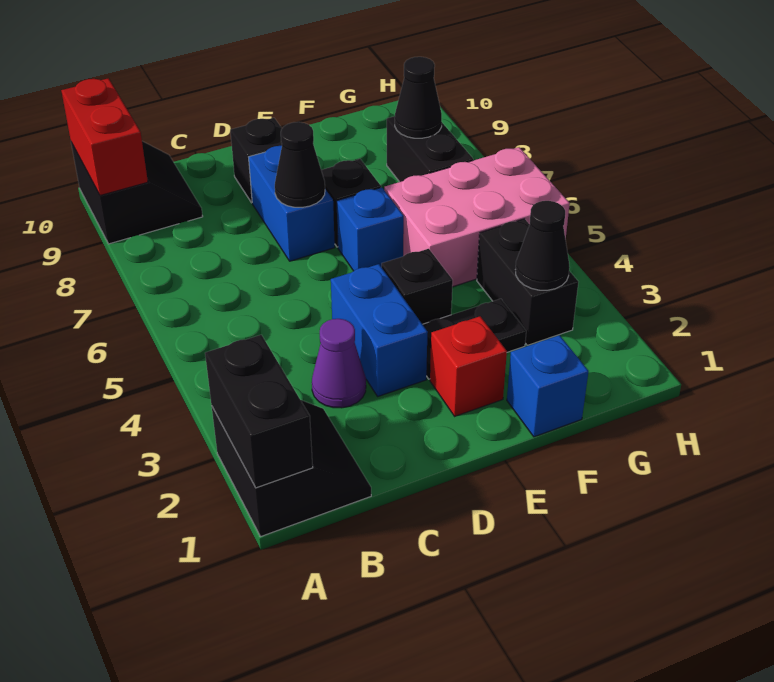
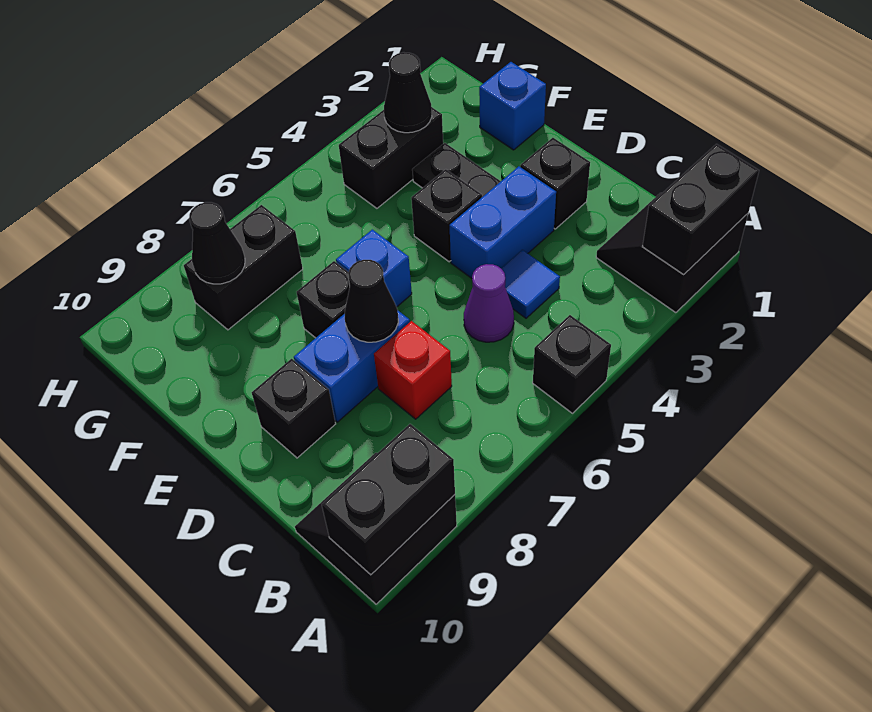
none -> black brick A5 level 1
red brick A9:A10 level 2 -> black brick A9:A10 level 2
purple cone C3 level 1 -> purple cone C5 level 1
none -> blue tile C4 level 1
none -> black brick D2 level 1
red brick E2 level 1 -> red brick C7 level 1
pink brick F5:H6 level 1 -> none

